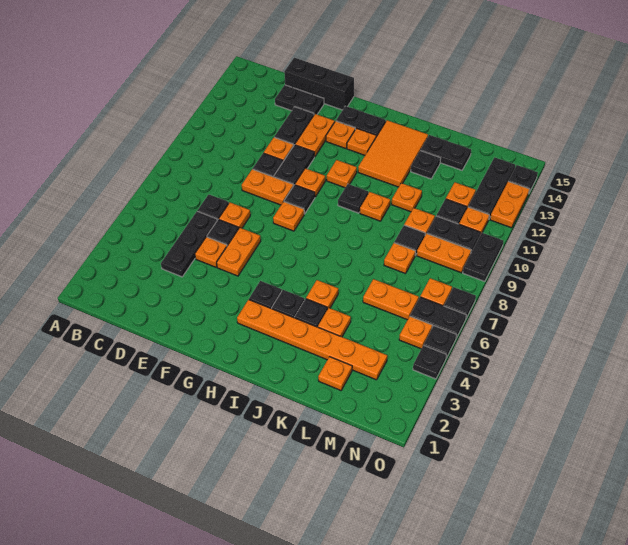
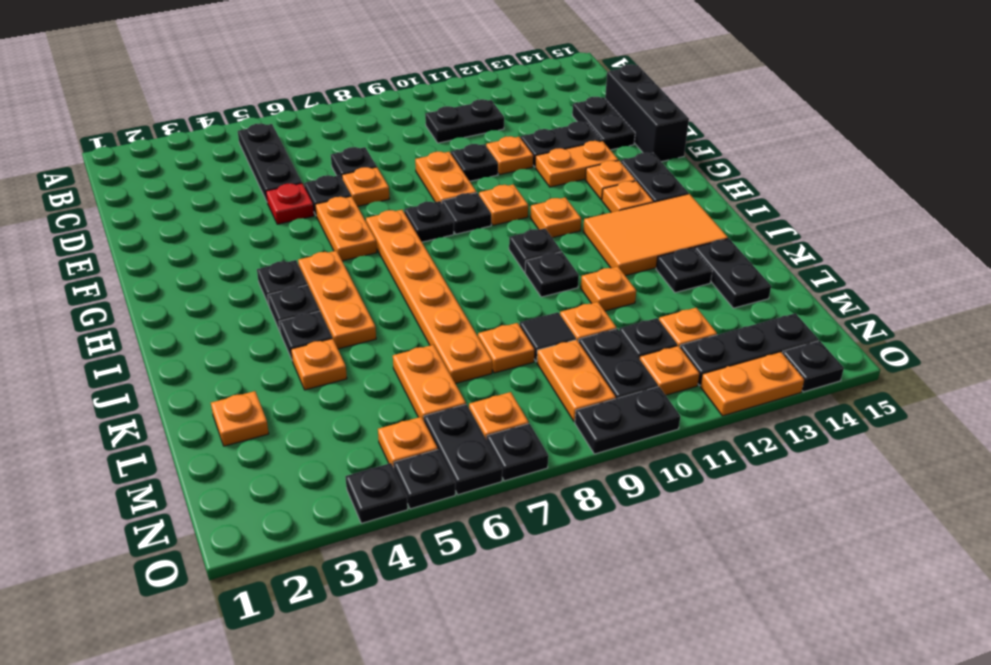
black plate D4:D6 level 1 -> black plate B5:D5 level 1
orange plate E5 level 1 -> red plate E5 level 1
orange plate F5:F6 level 1 -> orange plate F6:G6 level 1
black plate F10:F11 level 1 -> black plate C10:C11 level 1
orange plate G8 level 1 -> black plate G8 level 1
orange plate H3:M3 level 1 -> orange plate G7:L7 level 1
orange plate J5 level 1 -> orange plate H5:J5 level 1
orange plate J10 level 1 -> black plate J10 level 1

